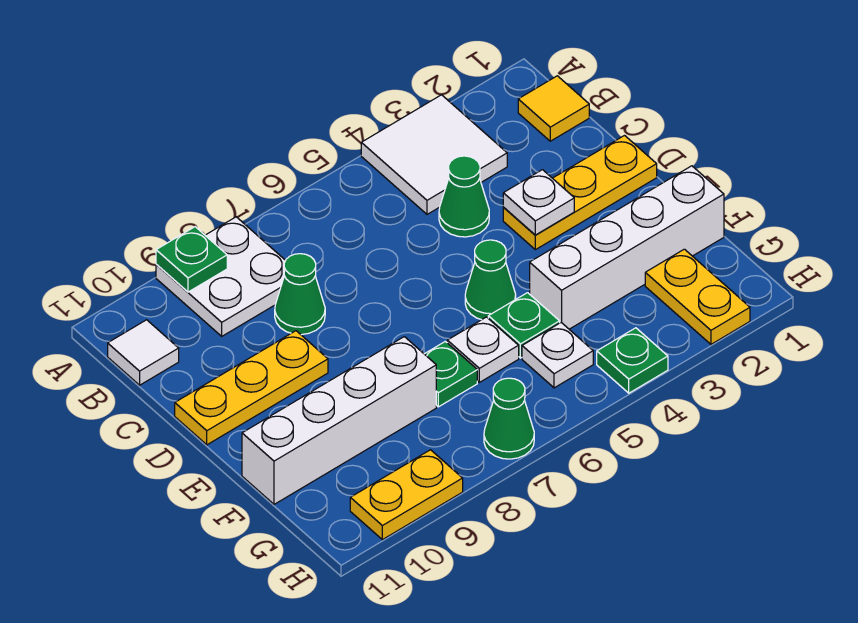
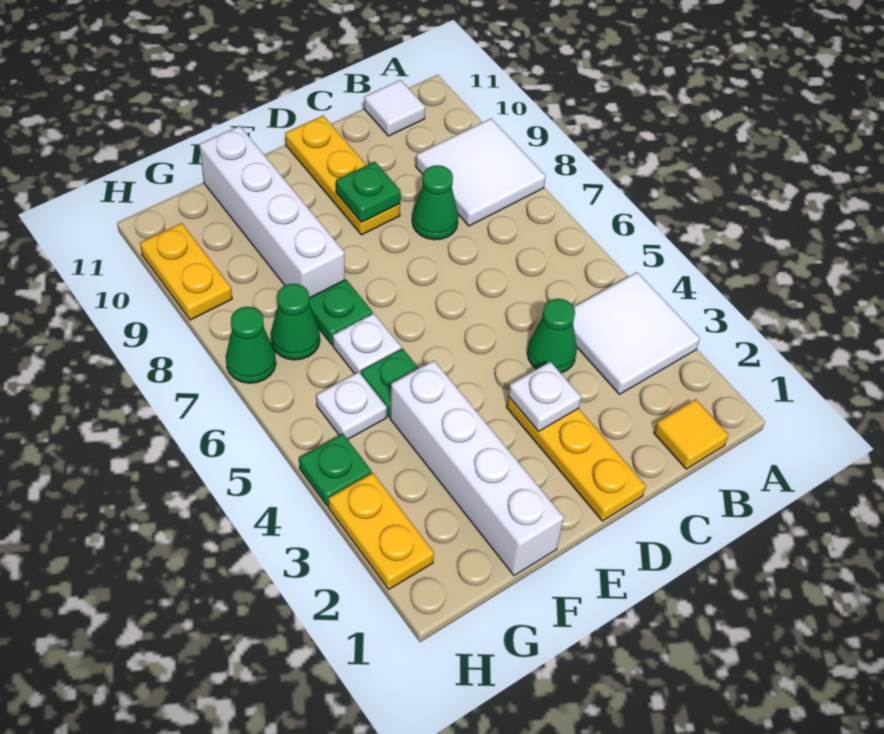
white plate A8:B9 level 1 -> white tile A8:B9 level 1
green plate A9 level 2 -> green plate D9 level 2
green cone E5 level 1 -> green cone G7 level 1
yellow plate G2:H2 level 1 -> yellow plate H2:H3 level 1

